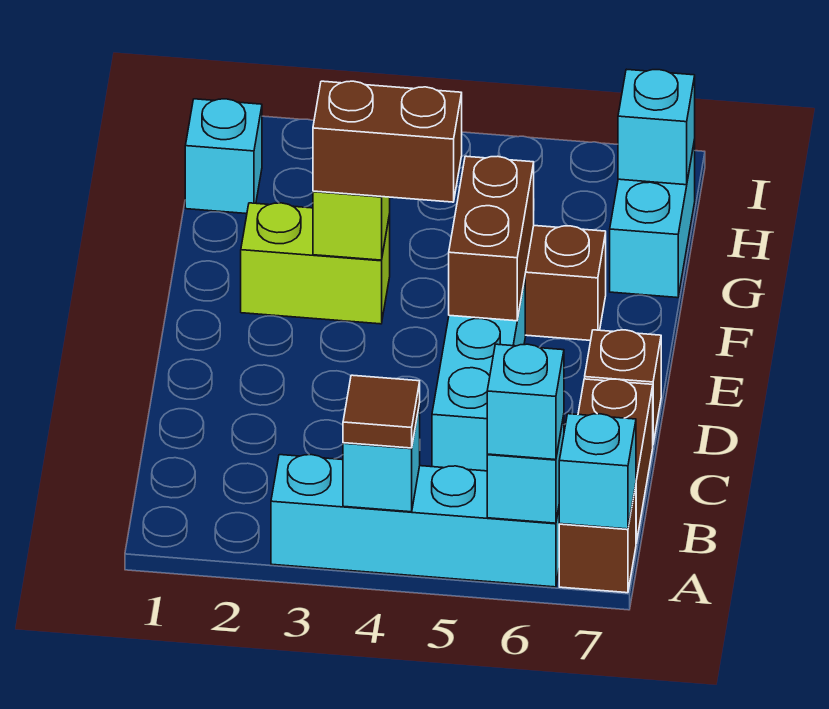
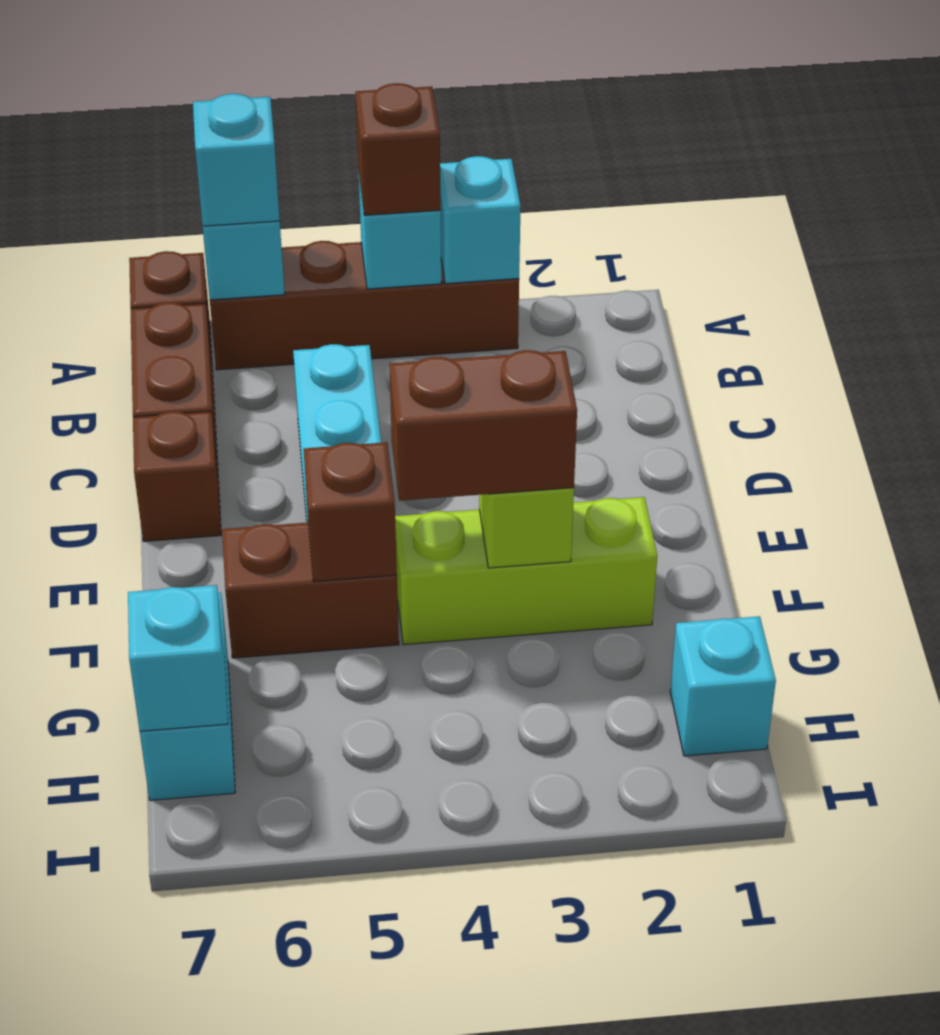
cyan brick A3:A6 level 1 -> brown brick A3:A6 level 1
brown tile A4 level 3 -> brown brick A4 level 3
cyan brick A7 level 2 -> cyan brick A3 level 2
brown brick E5:F5 level 2 -> brown brick F5 level 2
lime brick F2:F3 level 1 -> lime brick F2:F4 level 1

